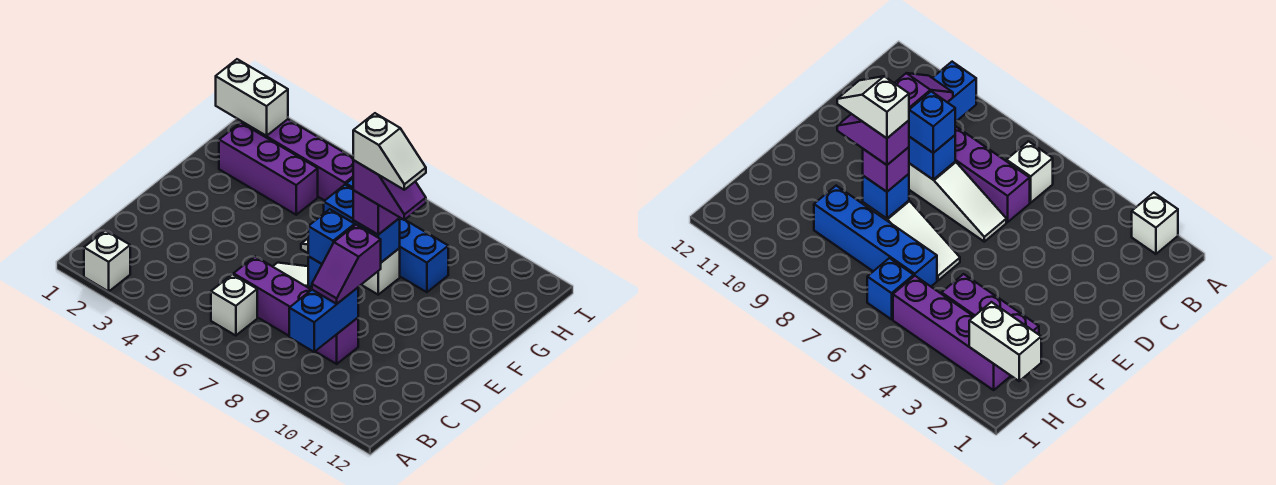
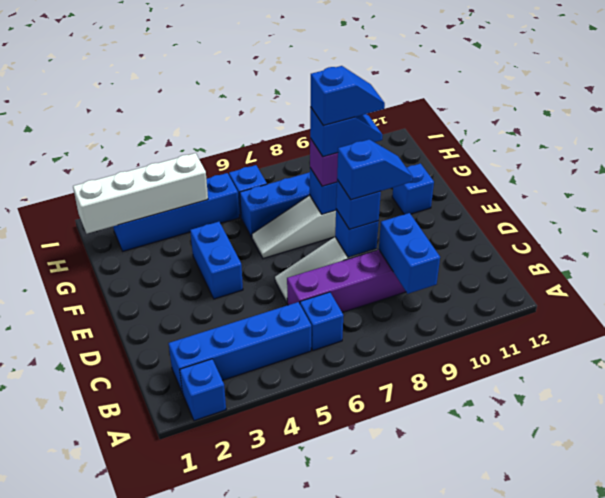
white brick A2 level 1 -> blue brick A2 level 1
none -> blue brick B2:B5 level 1
white brick B6 level 1 -> blue brick B6 level 1
purple slope C9:D9 level 3 top D -> none
none -> blue slope D8:D9 level 4 top 8
none -> blue brick E4:F4 level 1
purple slope F8:F9 level 4 top 8 -> blue slope F8:F9 level 4 top 8
white slope F8:F9 level 5 top 8 -> blue slope F8:F9 level 5 top 8
none -> blue brick F11 level 1
purple brick G2:G4 level 1 -> none
white brick H1:H2 level 2 -> white brick H1:H4 level 2
purple brick H2:H5 level 1 -> blue brick H2:H5 level 1

